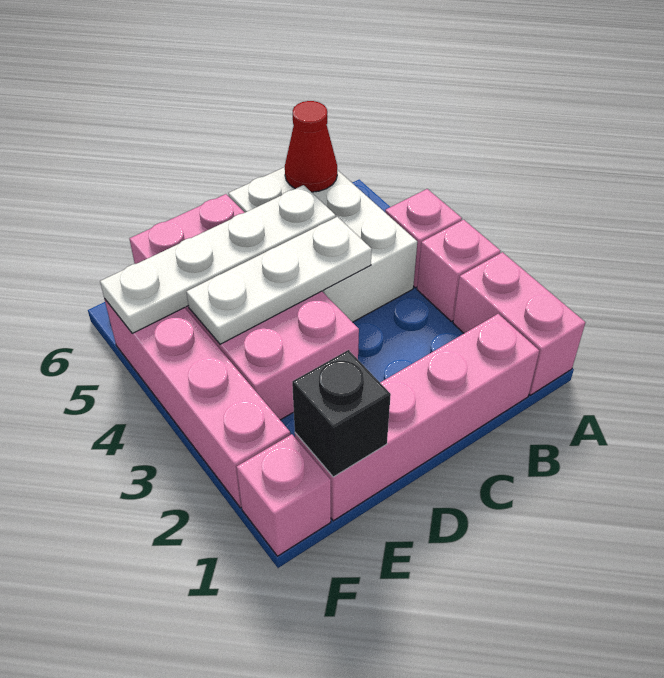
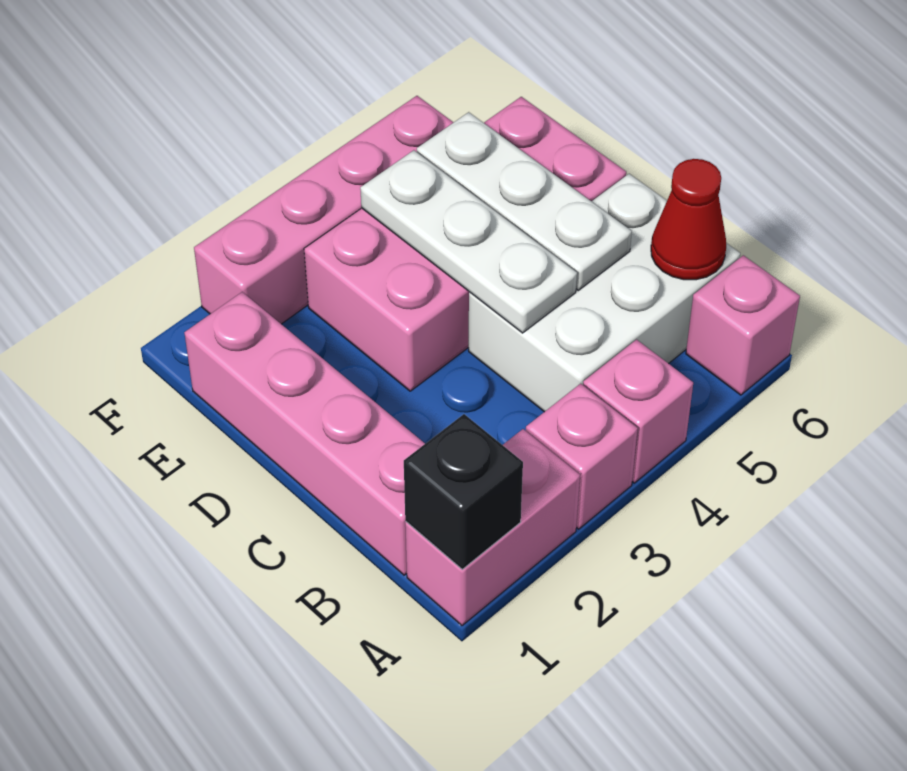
white plate C5:F5 level 2 -> white plate C5:E5 level 2
black brick E1 level 2 -> black brick A1 level 2
pink brick F1 level 1 -> pink brick A6 level 1

